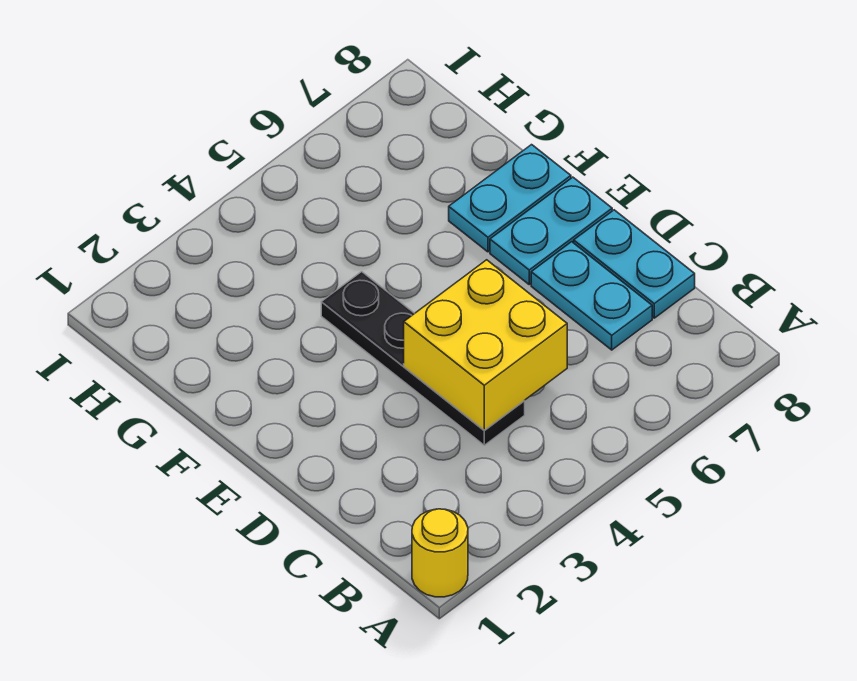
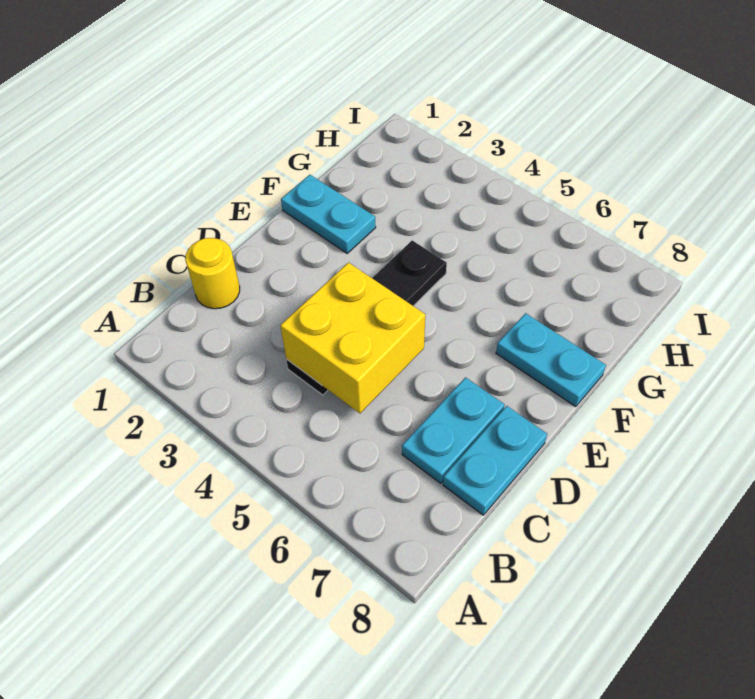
yellow round brick A1 level 1 -> yellow round brick C1 level 1
cyan plate E7:E8 level 1 -> cyan plate F1:F2 level 1

